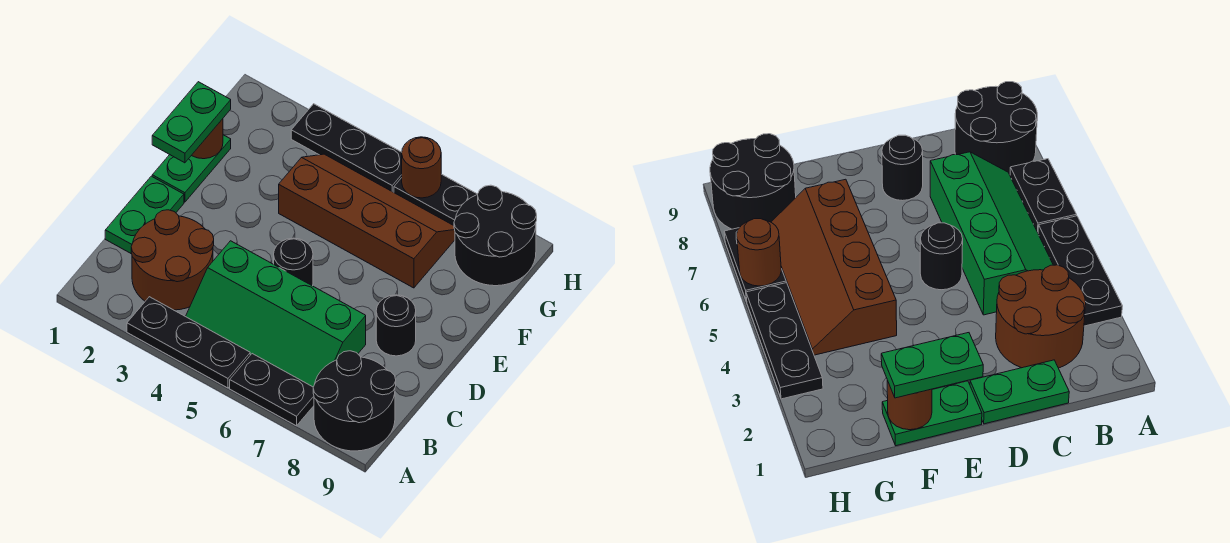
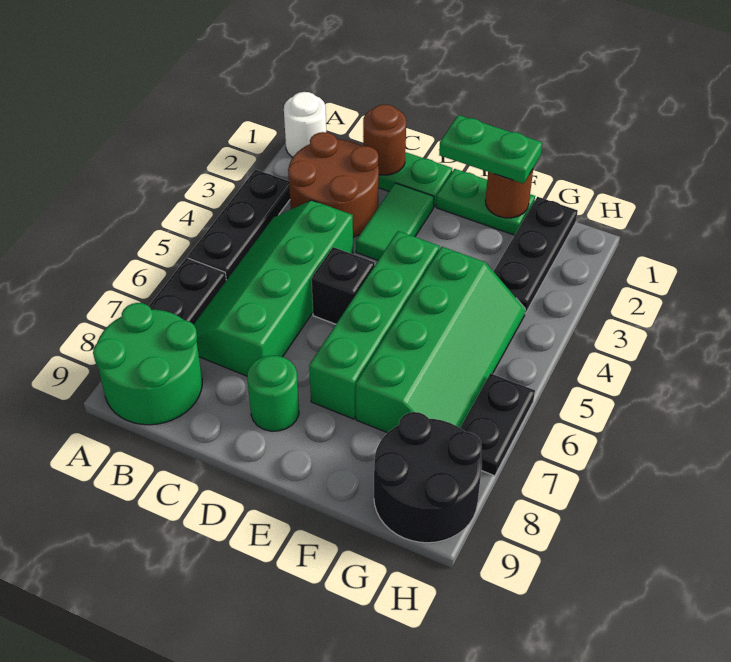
none -> white round brick A1 level 1
black round brick A8:B9 level 1 -> green round brick A8:B9 level 1
none -> green tile D2:D3 level 1
black round brick D5 level 1 -> black brick D5 level 1
black round brick D8 level 1 -> green round brick D8 level 1
none -> green brick E4:E7 level 1
brown slope F4:G7 level 1 top F -> green slope F4:G7 level 1 top F
black plate H3:H5 level 1 -> black plate G1:G3 level 1
brown round brick H6 level 2 -> brown round brick C1 level 2

